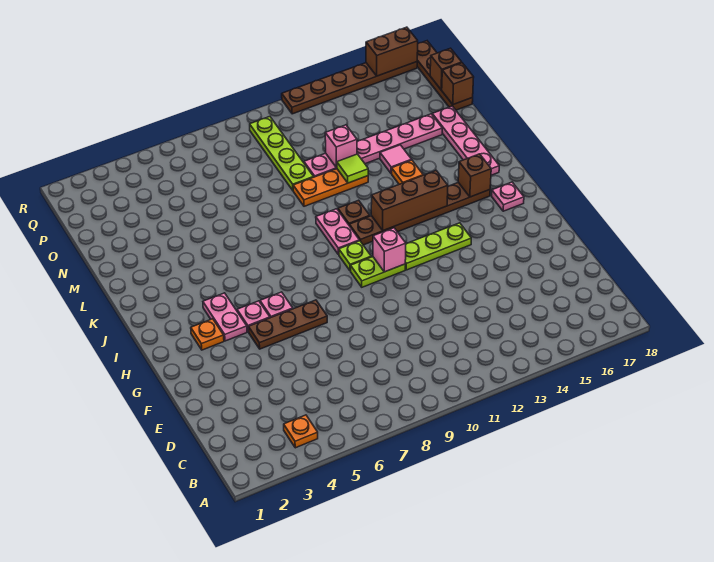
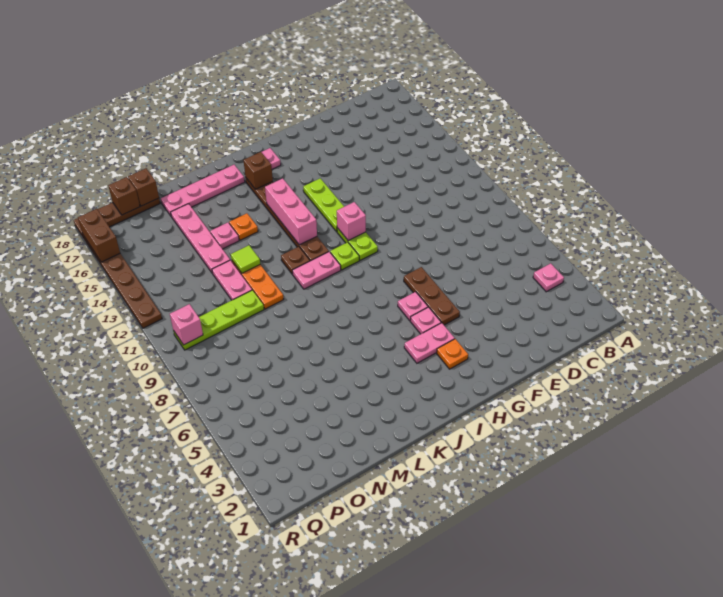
orange plate B4 level 1 -> pink plate B4 level 1
brown brick J12:J14 level 2 -> pink brick J12:J14 level 2
pink tile M14 level 1 -> pink plate M14 level 1
pink brick N12 level 2 -> pink brick Q10 level 2

